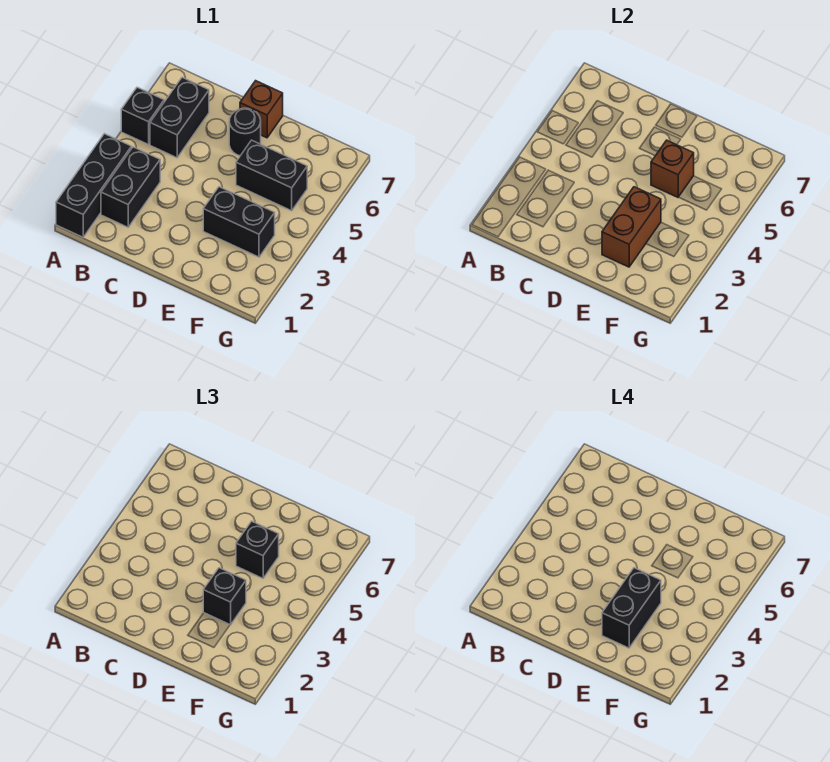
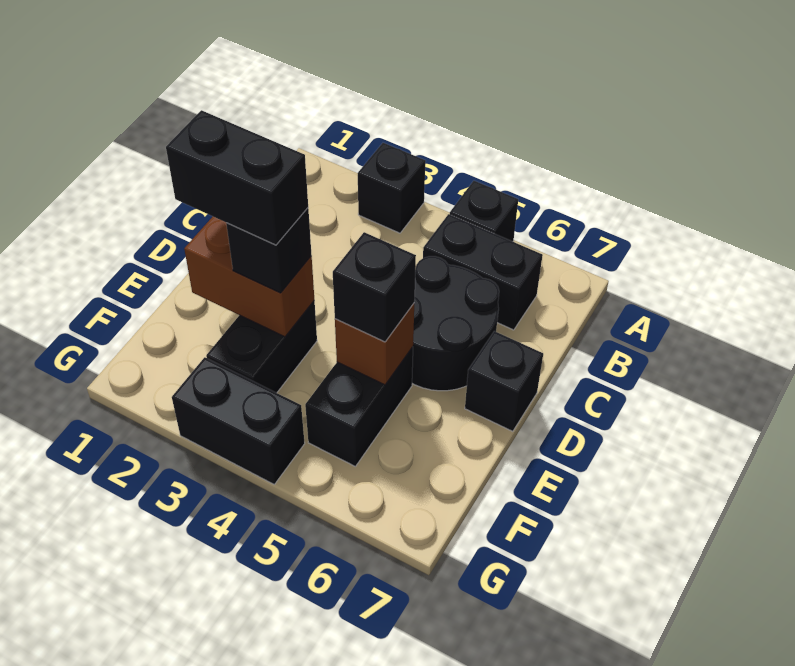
black brick A1:A3 level 1 -> black brick A3 level 1
black brick B2:B3 level 1 -> black brick G3:G4 level 1
black round brick D6 level 1 -> black round brick C5:D6 level 1
brown brick D7 level 1 -> black brick D7 level 1

